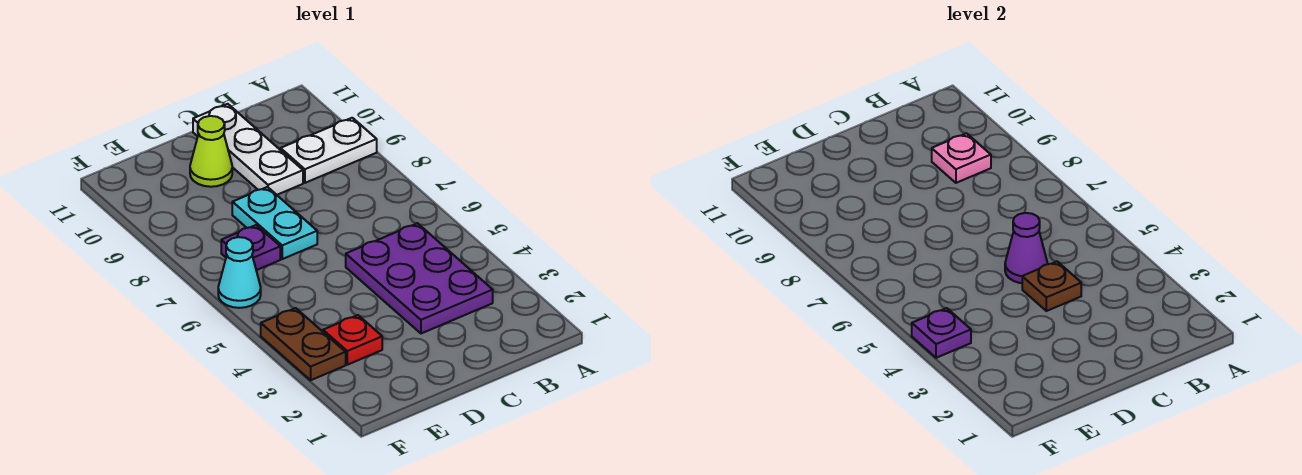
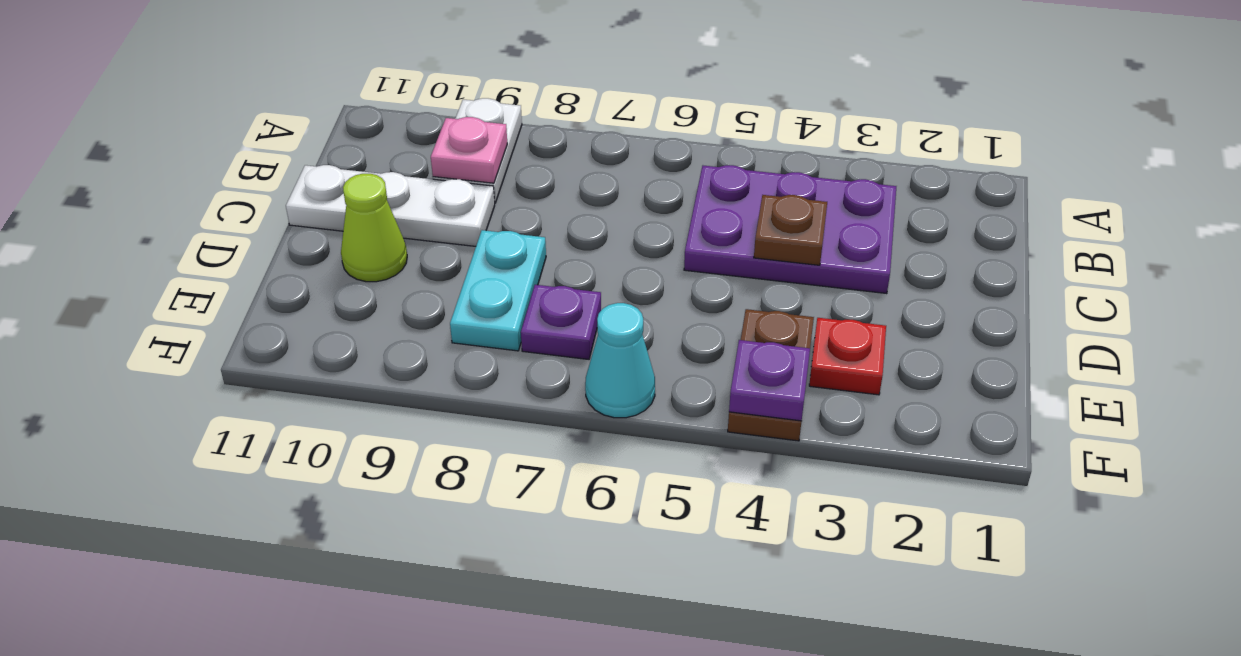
purple cone C5 level 2 -> none
cyan plate D7:D8 level 1 -> cyan plate D8:E8 level 1
brown plate F3:F4 level 1 -> brown plate E4:F4 level 1

